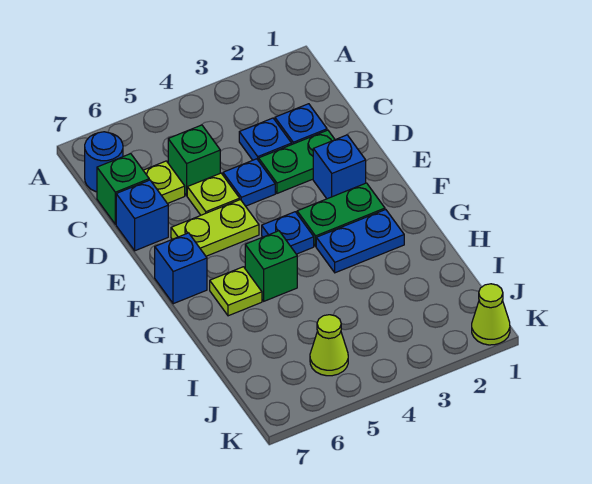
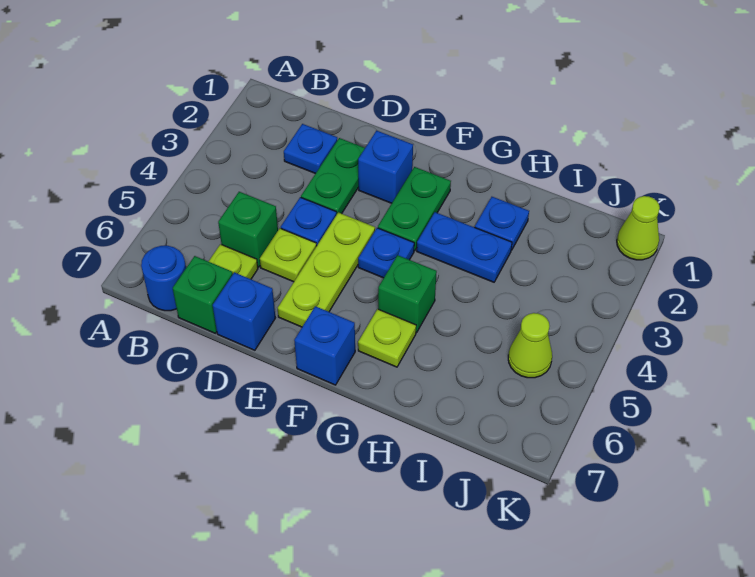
blue plate C3 level 1 -> blue plate H2 level 1
lime plate E5:E6 level 1 -> lime plate E4:E6 level 1
blue plate G2:G3 level 1 -> blue plate G3:H3 level 1

